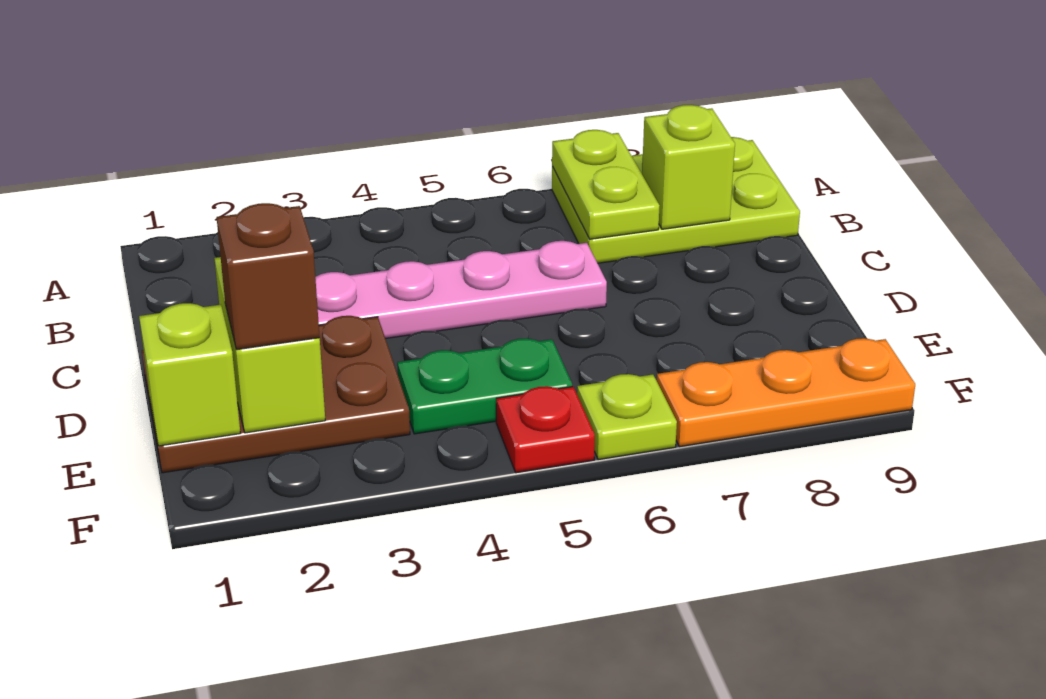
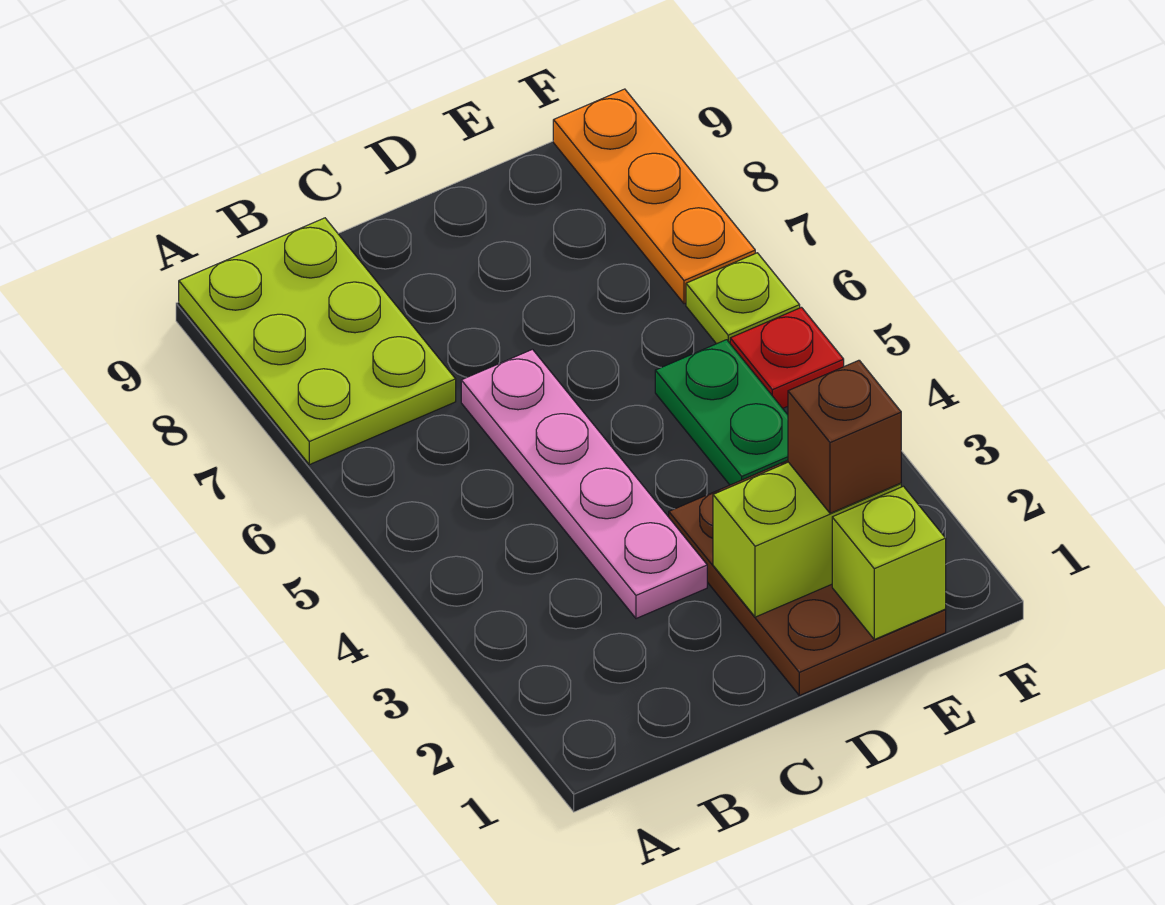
lime plate A7:B7 level 2 -> none
lime brick B8 level 2 -> none

